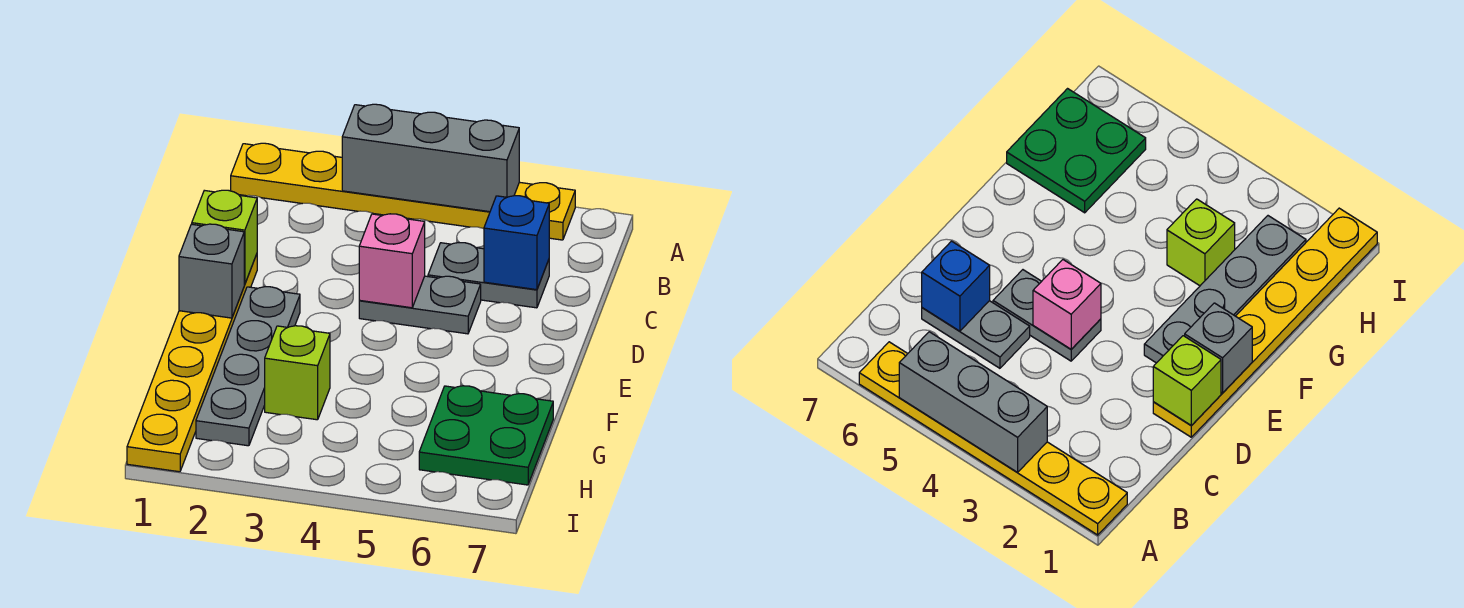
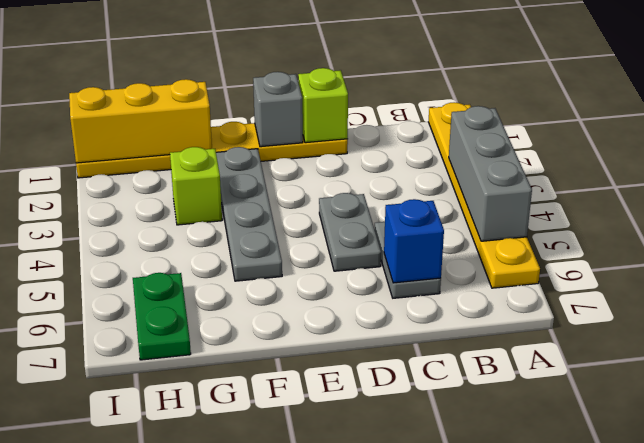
pink brick D4 level 2 -> none
grey plate E2:H2 level 1 -> grey plate F2:F5 level 1
none -> yellow brick G1:I1 level 2
green plate G6:H7 level 1 -> green plate H6:H7 level 1

